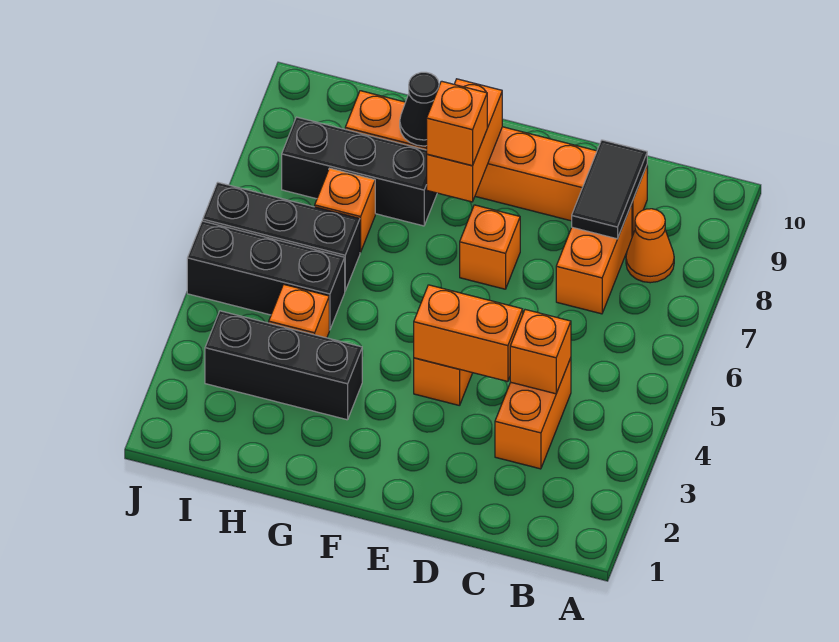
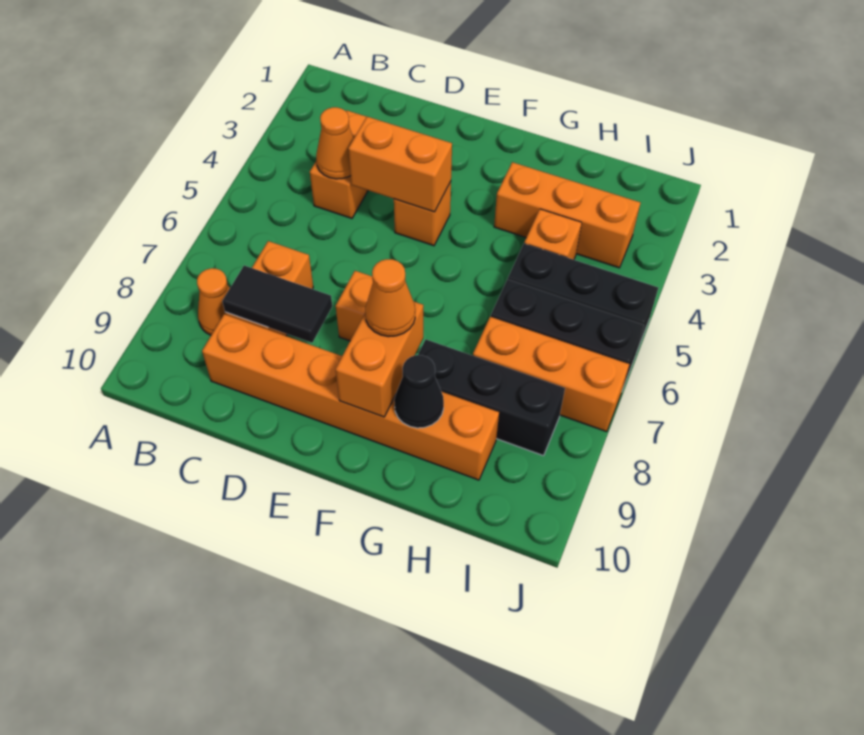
orange brick C4 level 2 -> orange cone C4 level 2
black tile C8:C9 level 2 -> black tile C8:D8 level 2
orange brick F8 level 3 -> orange cone F8 level 3
black brick G3:I3 level 1 -> orange brick G3:I3 level 1
orange brick H7 level 1 -> orange brick H7:J7 level 1

